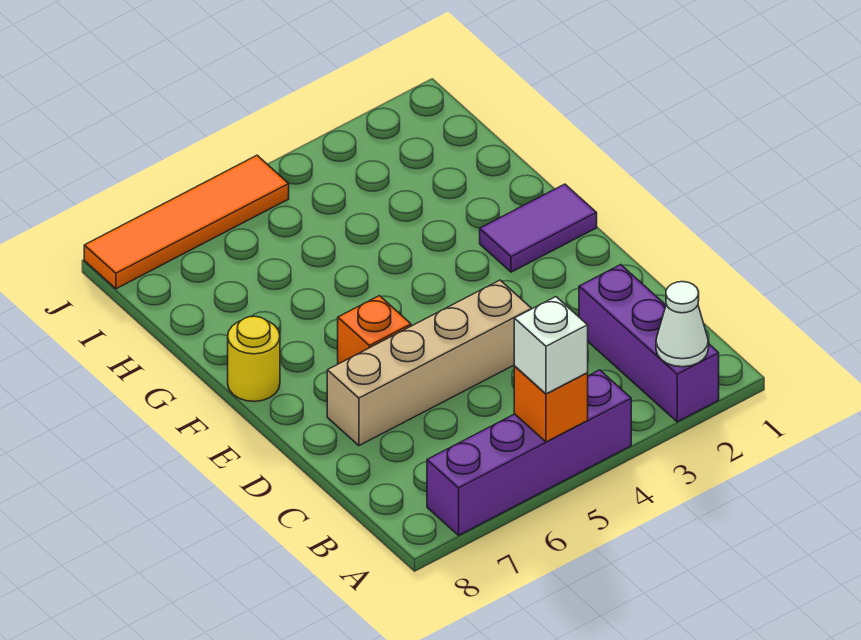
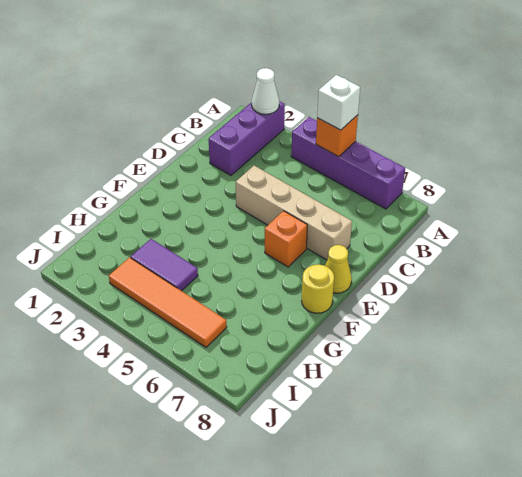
none -> yellow cone E8 level 1
purple tile F1:F2 level 1 -> purple tile H3:H4 level 1
orange tile J5:J8 level 1 -> orange tile I3:I6 level 1

